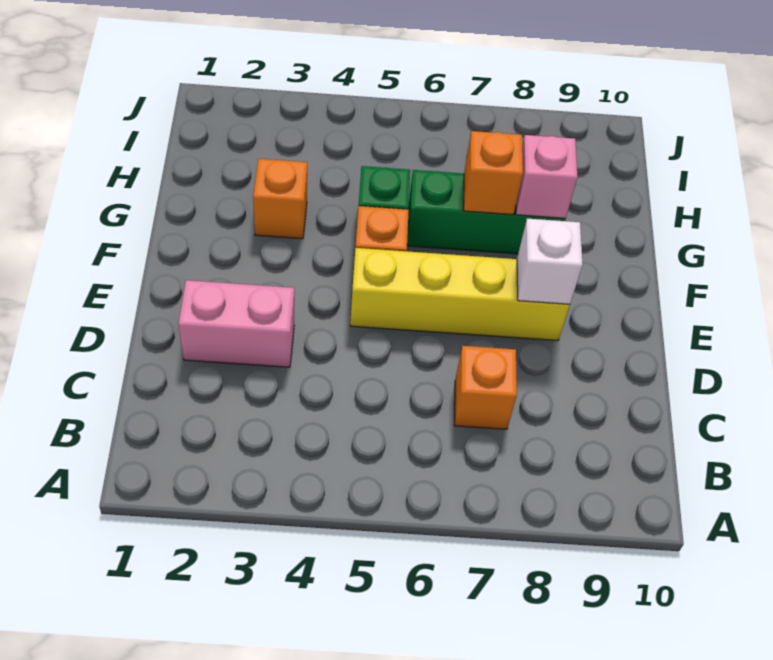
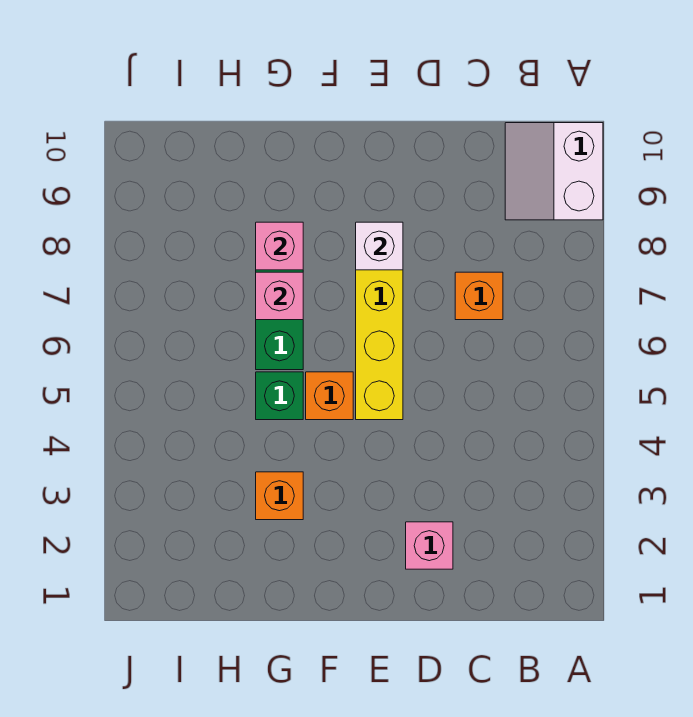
none -> white slope A9:B10 level 1 top A
pink brick D2:D3 level 1 -> pink brick D2 level 1
orange brick G7 level 2 -> pink brick G7 level 2

